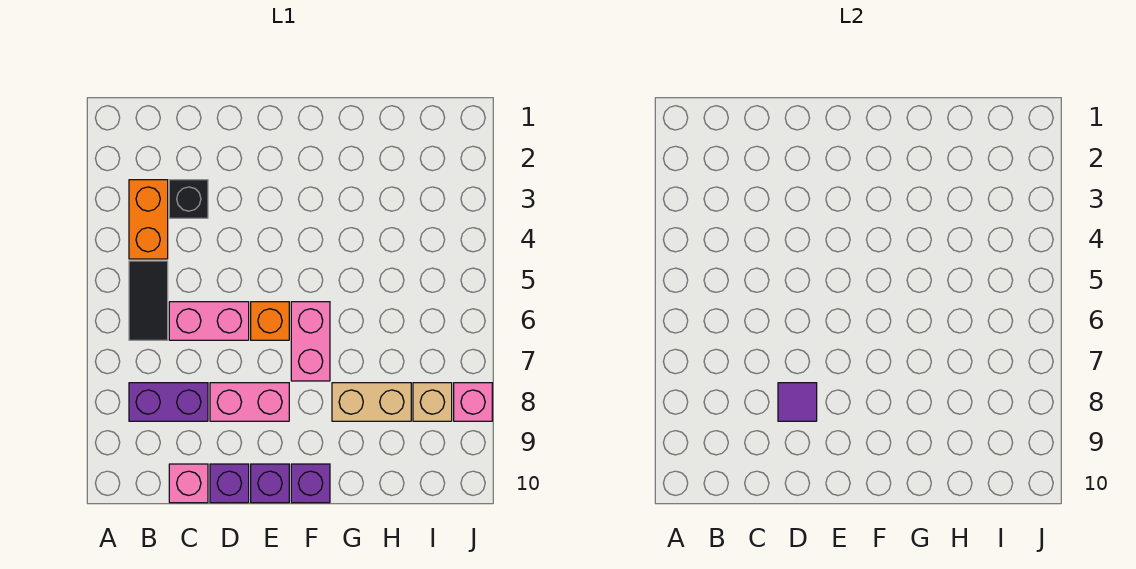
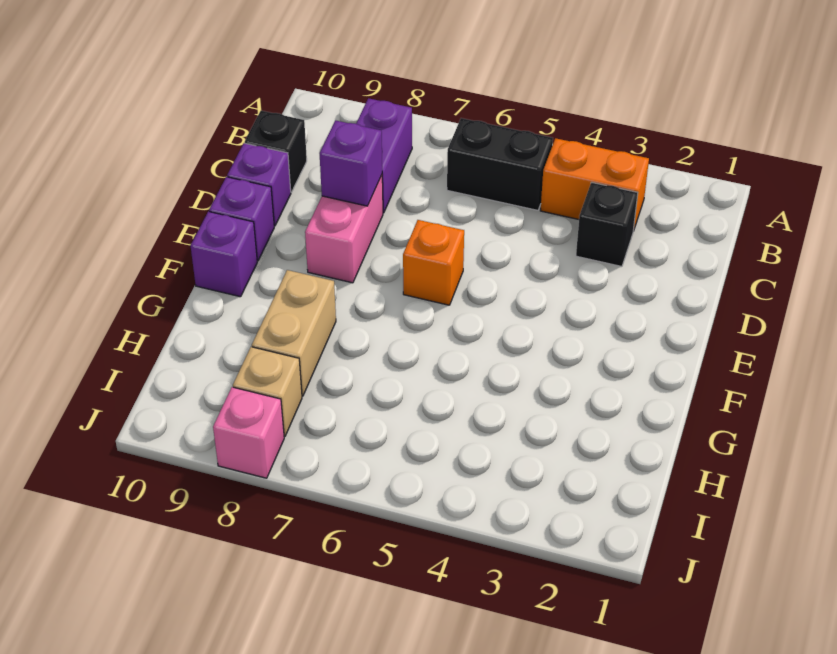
black tile B5:B6 level 1 -> black brick B5:B6 level 1
pink brick C6:D6 level 1 -> none
pink brick C10 level 1 -> black brick C10 level 1
purple tile D8 level 2 -> purple brick D8 level 2
pink brick F6:F7 level 1 -> none

